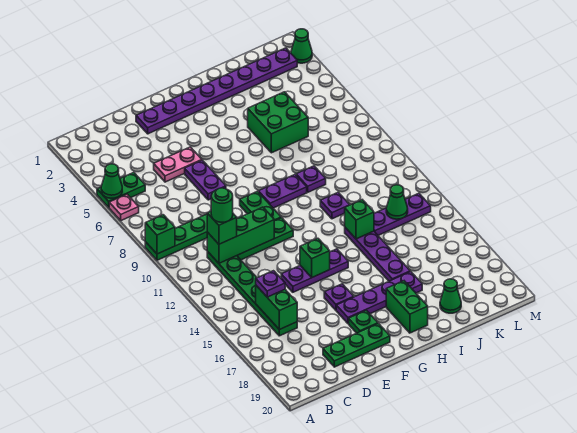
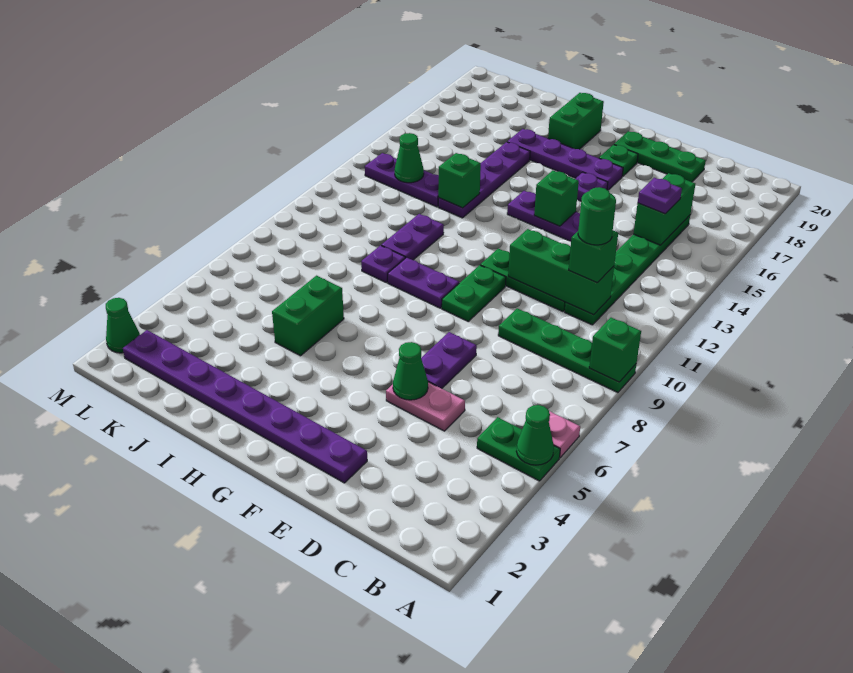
green brick I5:J6 level 1 -> green brick I5:I6 level 1
purple plate I11 level 1 -> purple plate I10:I11 level 1
green cone J19 level 1 -> green cone E5 level 2

